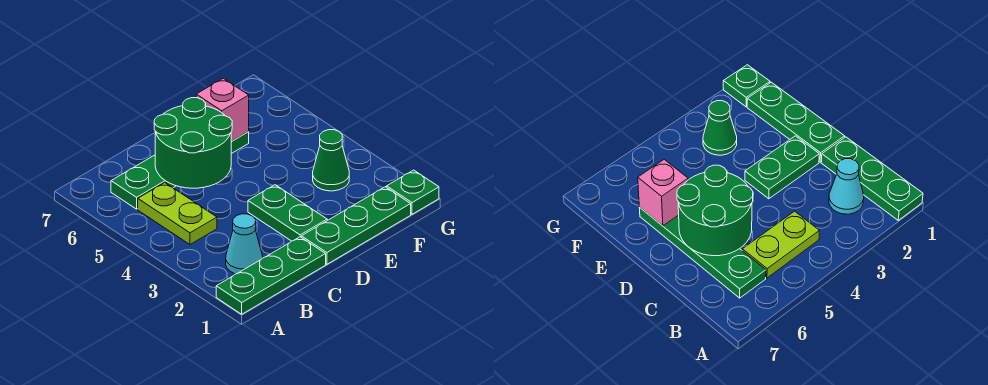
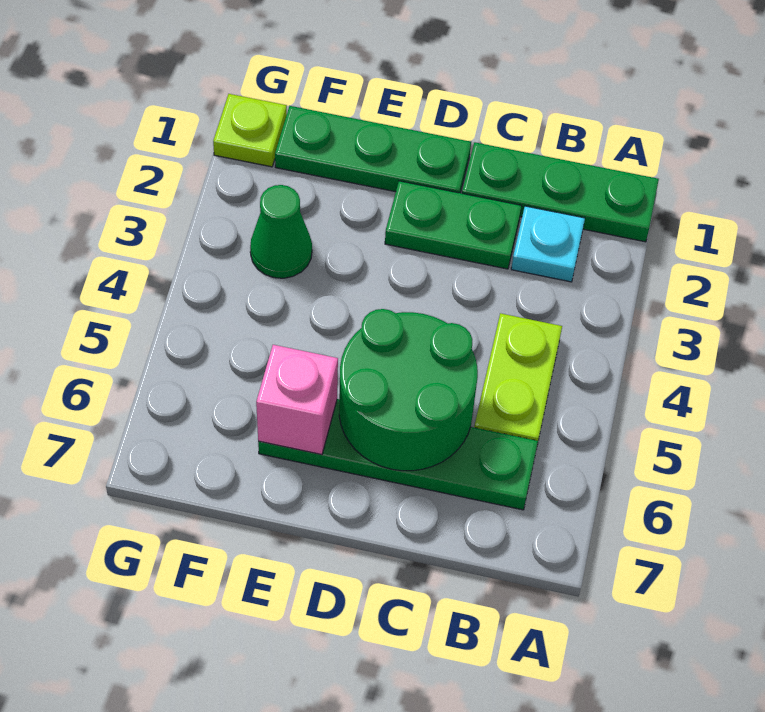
cyan cone B2 level 1 -> cyan plate B2 level 1
green plate D2:D3 level 1 -> green plate C2:D2 level 1
green plate G1 level 1 -> lime plate G1 level 1

